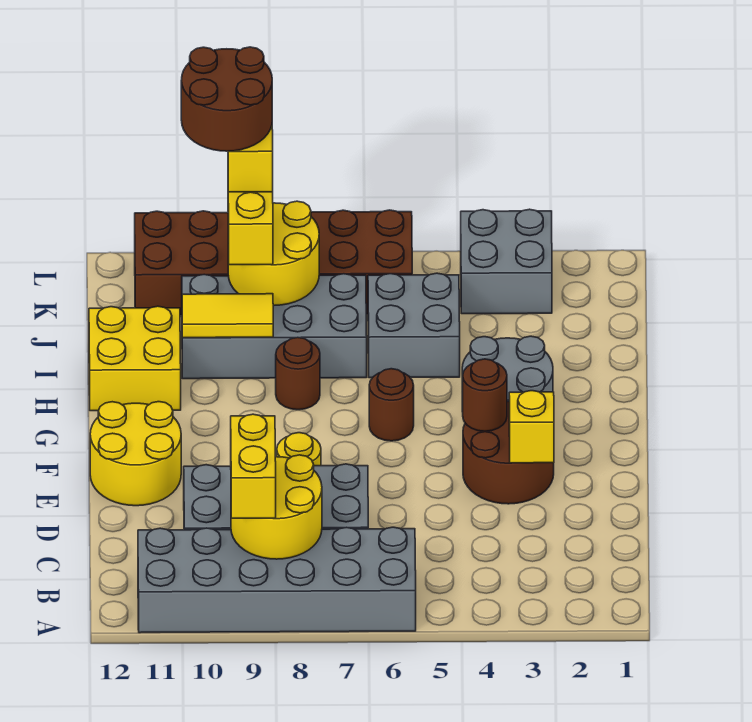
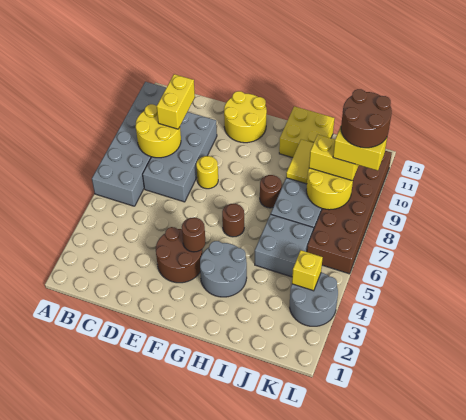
yellow brick B9:C9 level 3 -> yellow brick C9:C10 level 3
yellow brick E3 level 2 -> yellow brick K4 level 2
grey brick K3:L4 level 1 -> grey round brick K3:L4 level 1

